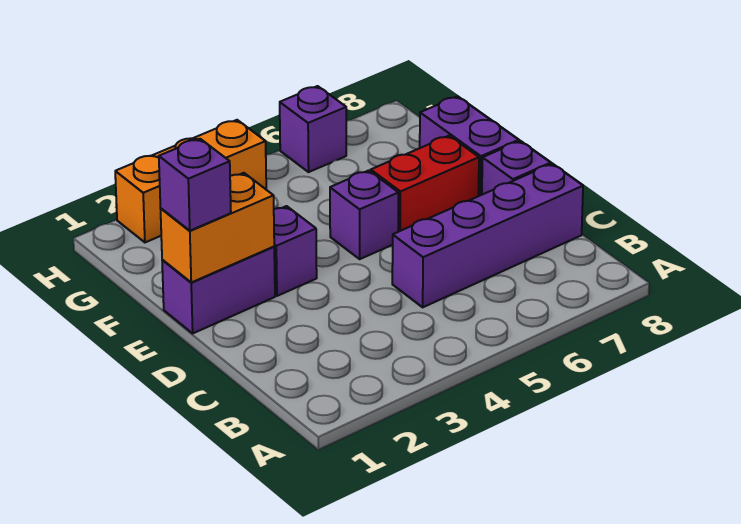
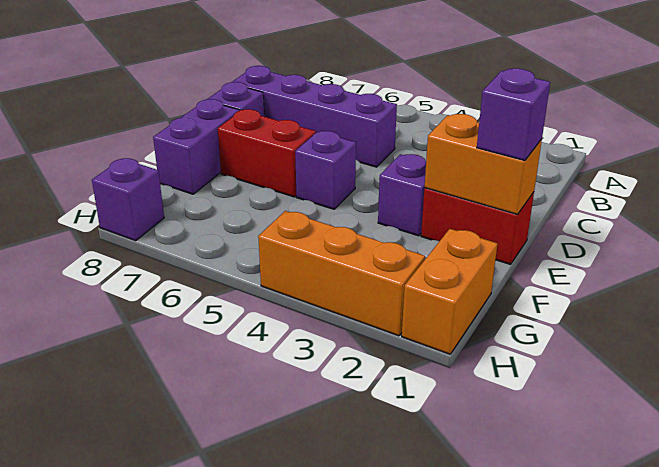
purple brick E1:E2 level 1 -> red brick E1:E2 level 1
none -> orange brick G1:H1 level 1
purple brick H6 level 1 -> purple brick H8 level 1

